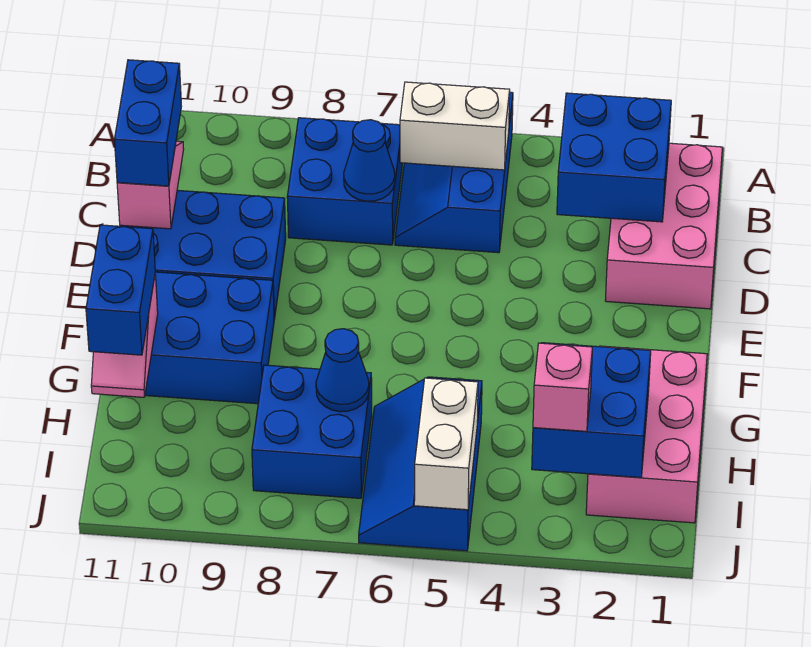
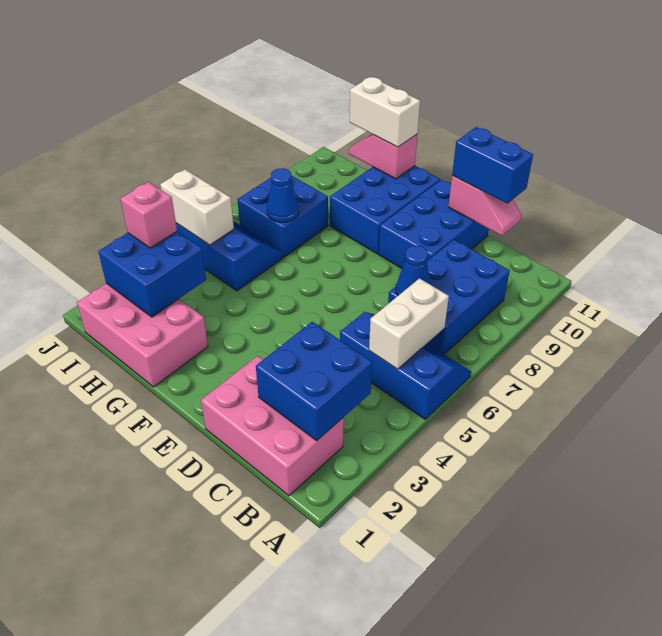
blue brick B7:C8 level 1 -> blue brick B7:C9 level 1
blue brick G11:H11 level 3 -> white brick G11:H11 level 3

